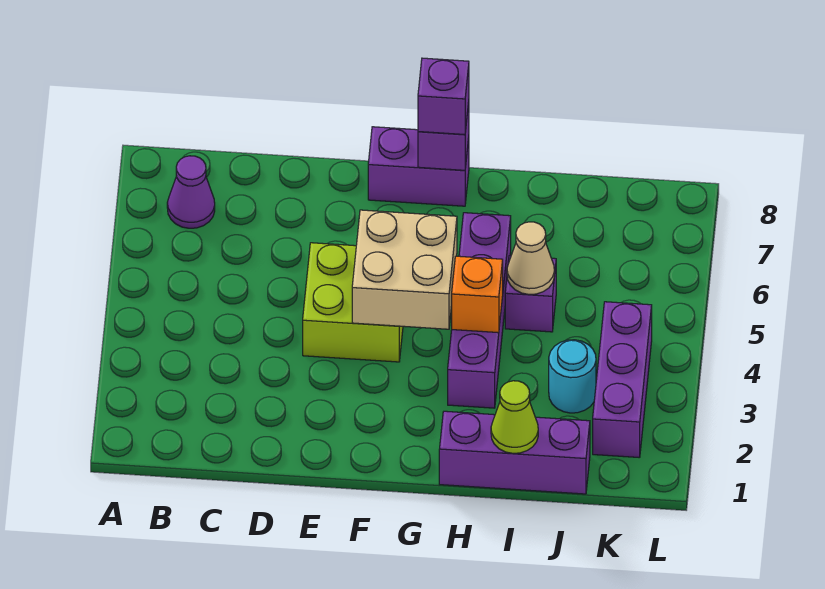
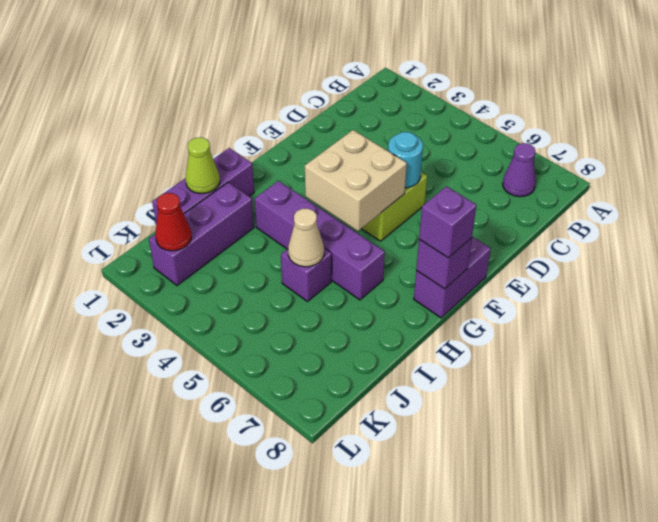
orange brick H4 level 2 -> none
cyan round brick J3 level 1 -> cyan round brick E5 level 2
purple brick K2:K4 level 1 -> purple brick I2:K2 level 1
none -> red cone K2 level 2

